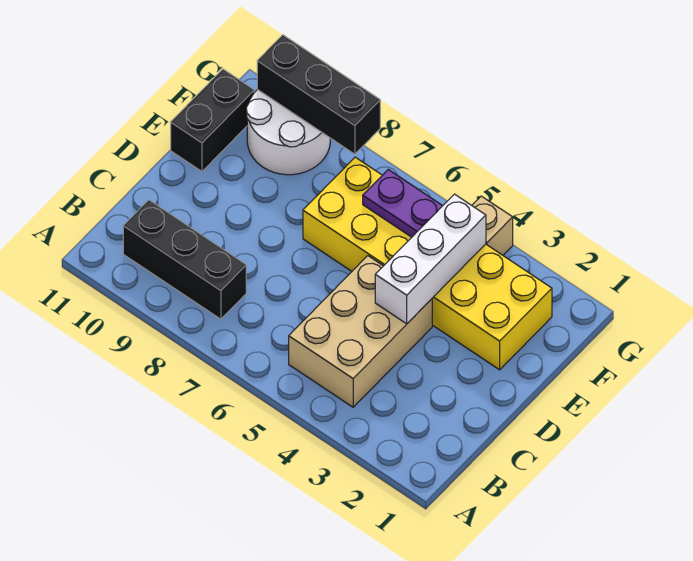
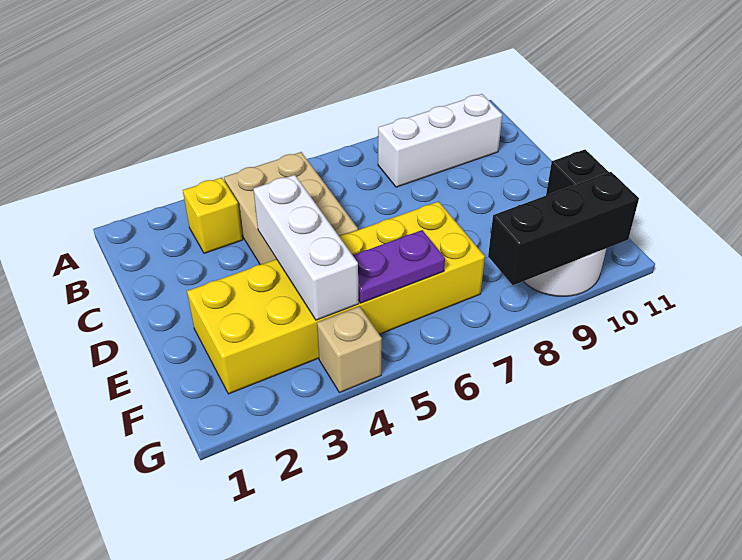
none -> yellow brick B3 level 1
black brick B8:B10 level 1 -> white brick B8:B10 level 1

